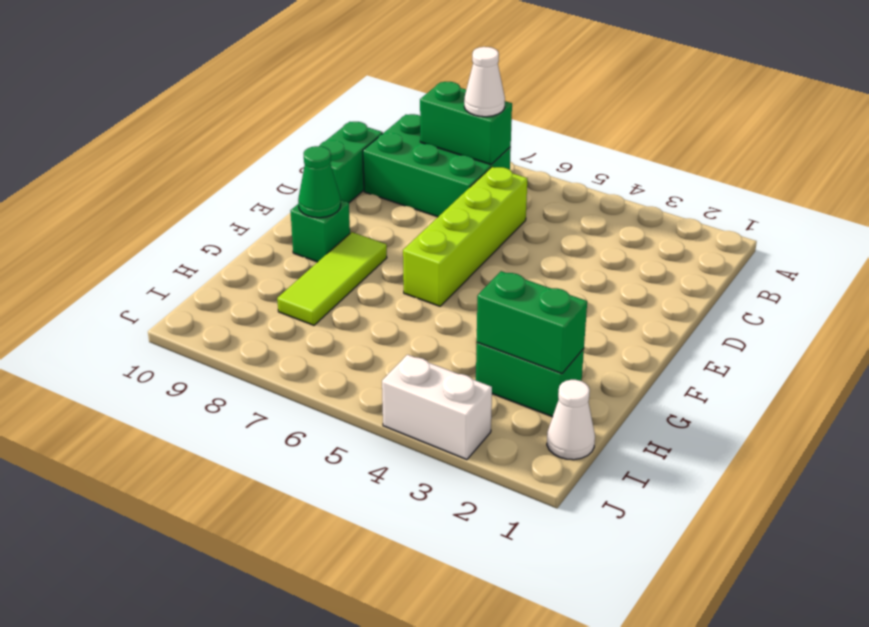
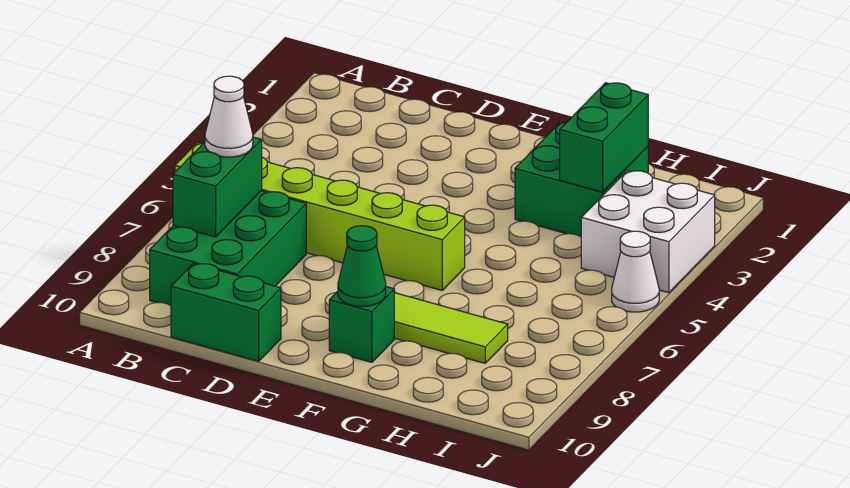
lime brick C6:F6 level 1 -> lime brick A6:F6 level 1
green brick H2:H3 level 1 -> green brick G2:H3 level 1
white cone I1 level 1 -> white cone J5 level 1
white brick J3:J4 level 1 -> white brick I3:J4 level 1

